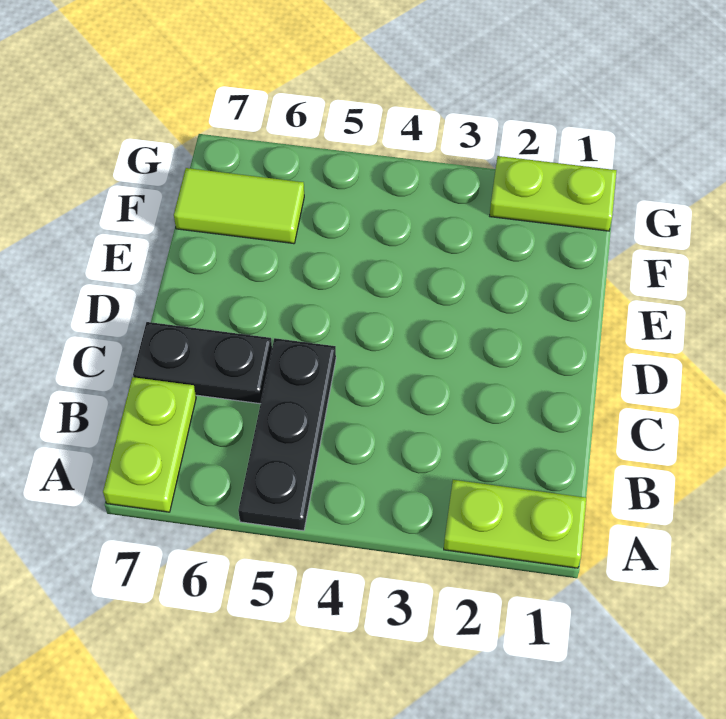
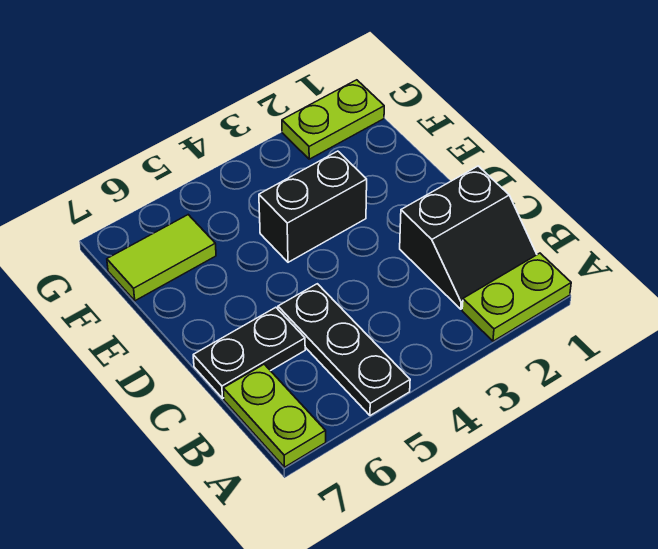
none -> black slope B1:C2 level 1 top C
none -> black brick E3:E4 level 1

